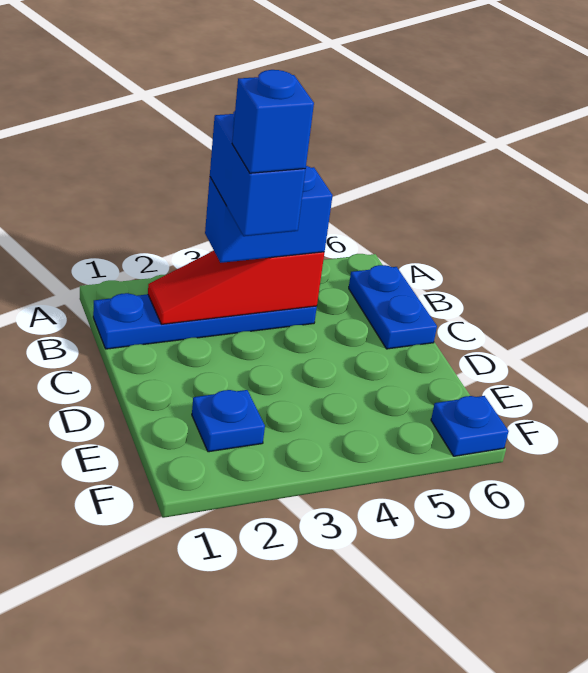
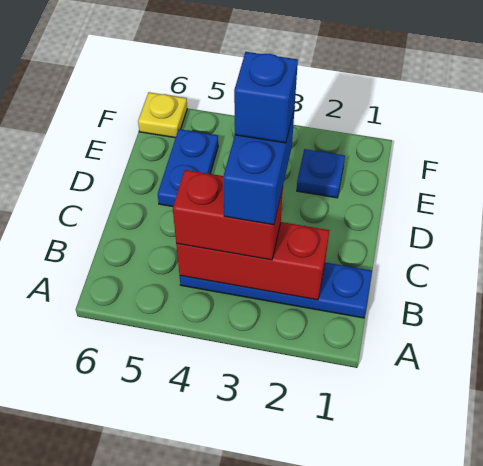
red slope B2:B4 level 2 top 4 -> red brick B2:B4 level 2
blue brick B3:B4 level 3 -> red brick B3:B4 level 3
blue plate B6:C6 level 1 -> blue plate D5:E5 level 1
blue plate F6 level 1 -> yellow plate F6 level 1

